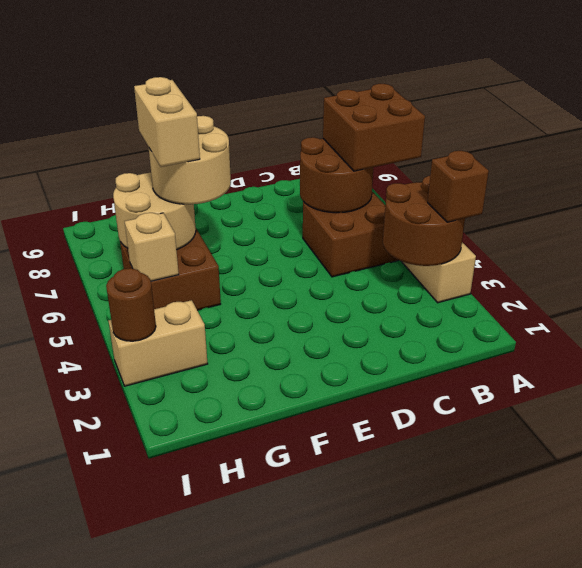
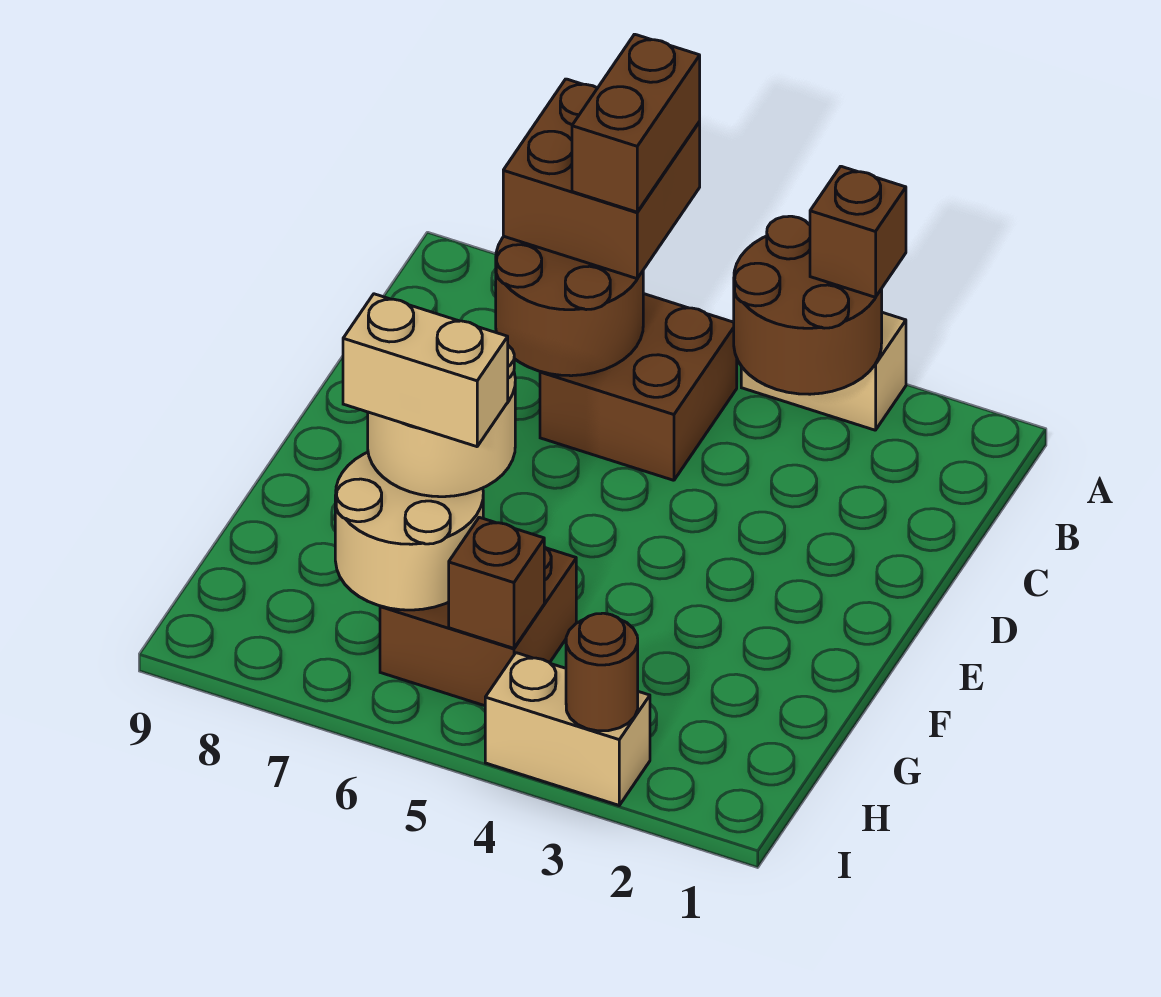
none -> brown brick A6:B6 level 4
tan brick H3:I3 level 1 -> tan brick I3:I4 level 1
tan brick H5 level 2 -> brown brick H5 level 2

